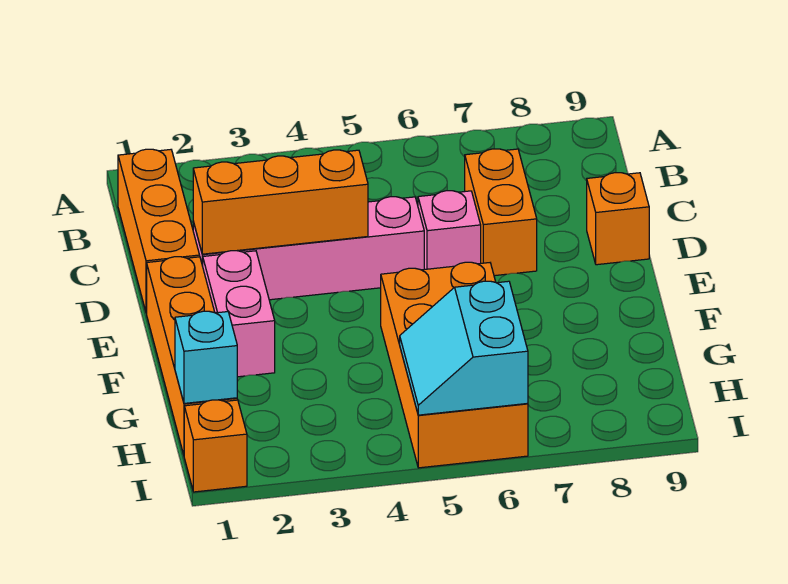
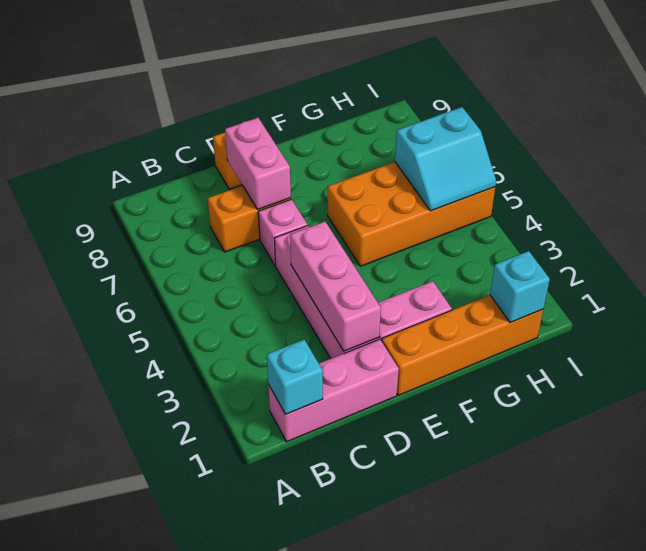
orange brick B1:D1 level 1 -> pink brick B1:D1 level 1
none -> cyan brick B1 level 2
orange brick D2:D4 level 2 -> pink brick D2:D4 level 2
none -> pink brick D7:D8 level 2
orange brick I1 level 1 -> none

